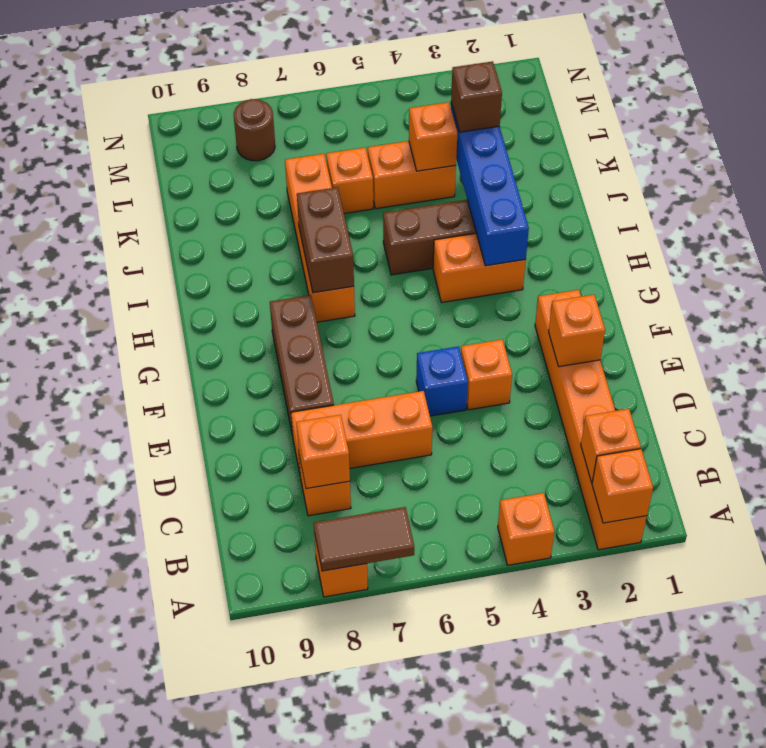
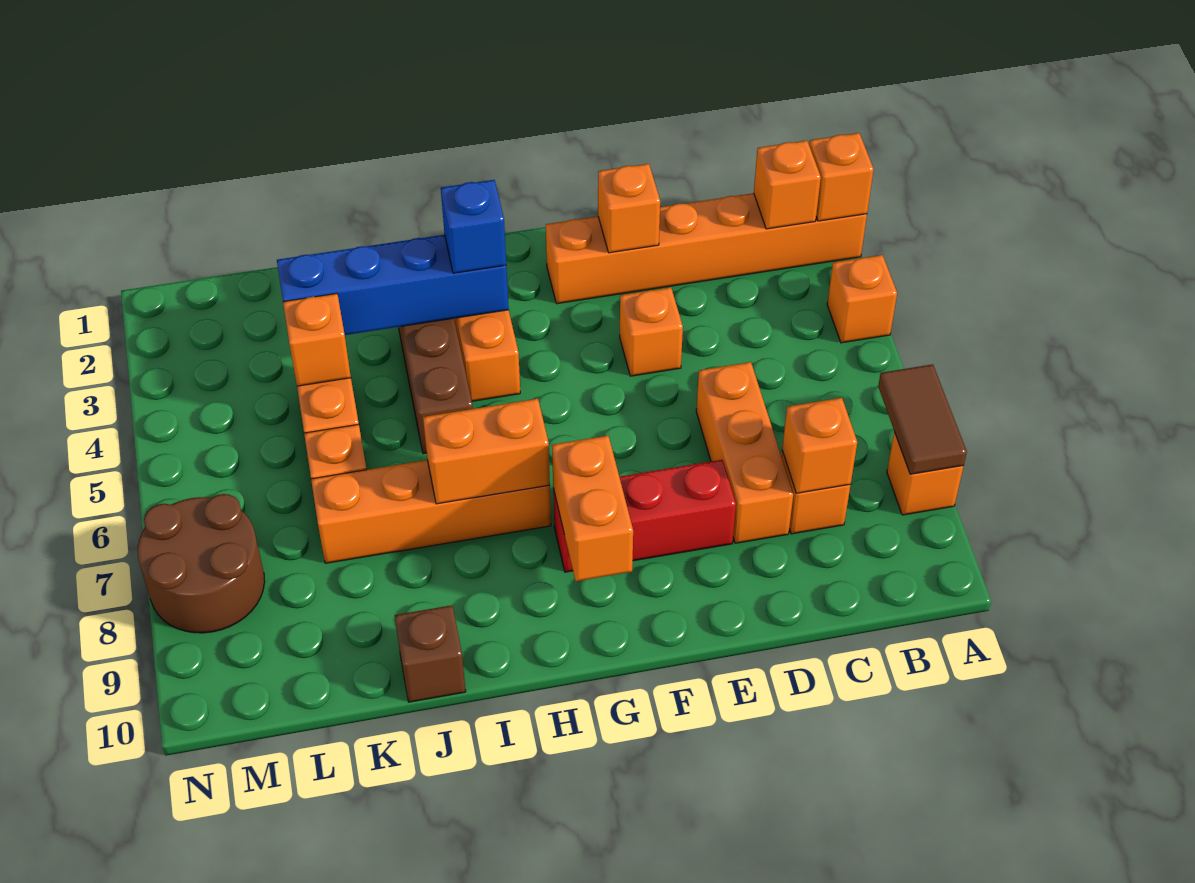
blue brick E5 level 1 -> blue brick H3 level 3
brown brick E8:G8 level 1 -> red brick E8:G8 level 1
none -> orange brick G8:G9 level 2
brown brick H7:I7 level 2 -> orange brick H7:I7 level 2
brown brick K3 level 3 -> brown brick J10 level 1
brown round brick M8 level 1 -> brown round brick M7:N8 level 1

